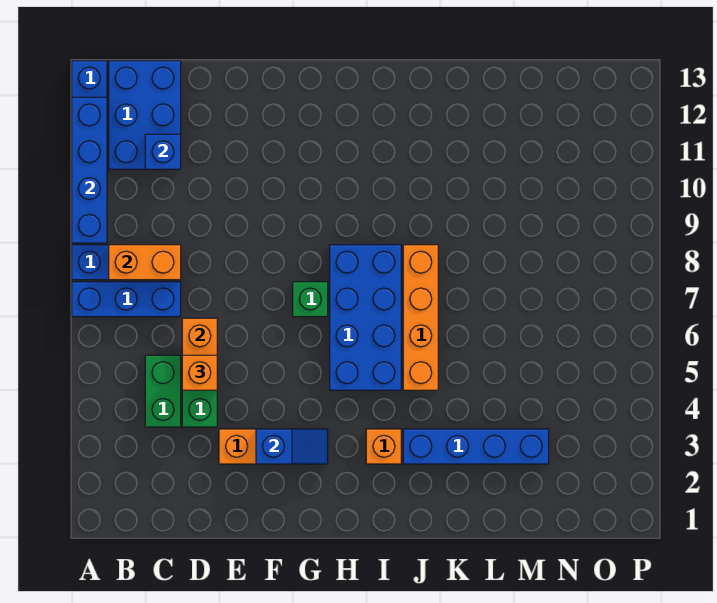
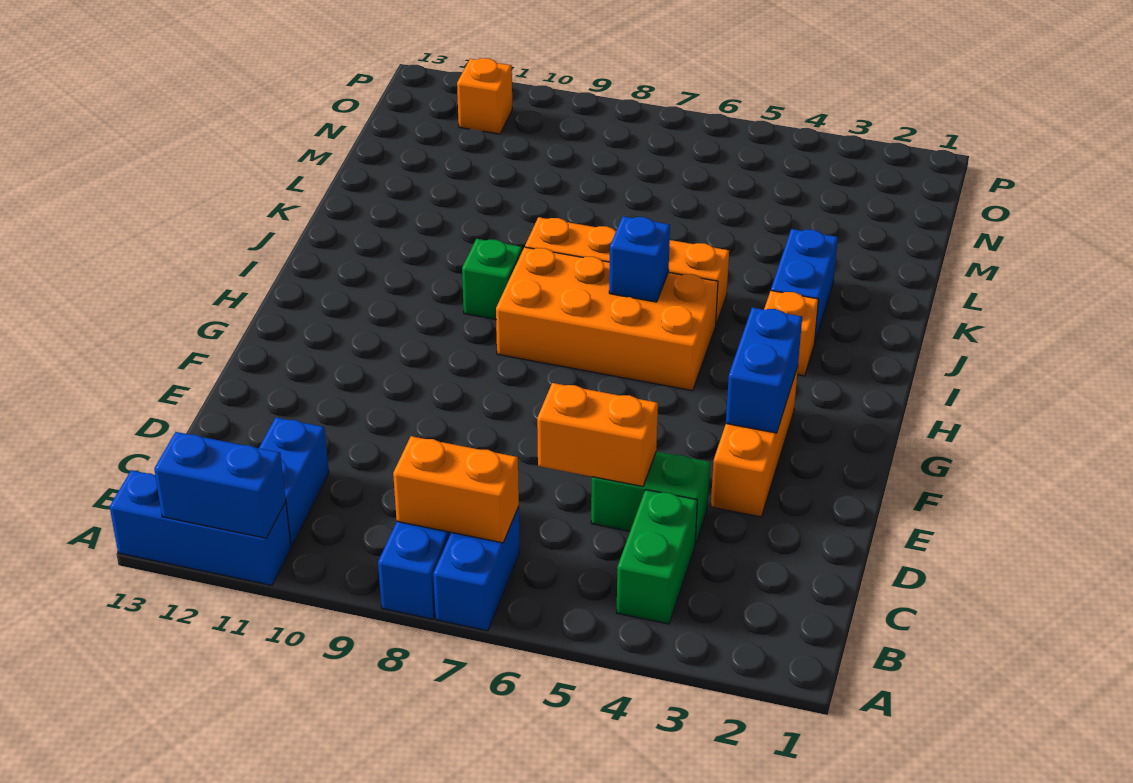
blue brick A7:C7 level 1 -> blue brick A7:B7 level 1
blue brick A9:A12 level 2 -> blue brick A11:A12 level 2
orange brick B8:C8 level 2 -> orange brick B7:B8 level 2
blue brick B11:C13 level 1 -> blue brick B11:C11 level 1
green brick C4:C5 level 1 -> green brick B4:C4 level 1
blue brick C11 level 2 -> blue brick I6 level 2
orange brick D5 level 3 -> orange brick O11 level 1
blue slope F3:G3 level 2 top F -> blue brick F3:G3 level 2
green brick G7 level 1 -> green brick I9 level 1
blue brick H5:I8 level 1 -> orange brick H5:I8 level 1
blue brick J3:M3 level 1 -> blue brick J3:K3 level 1

